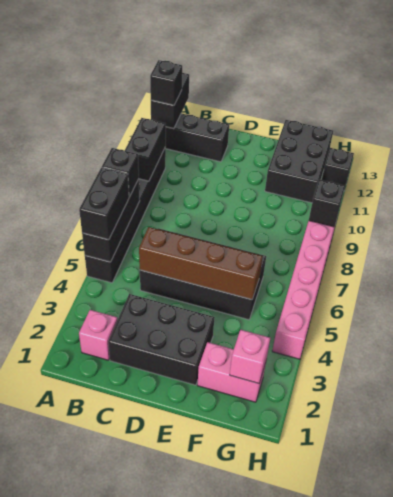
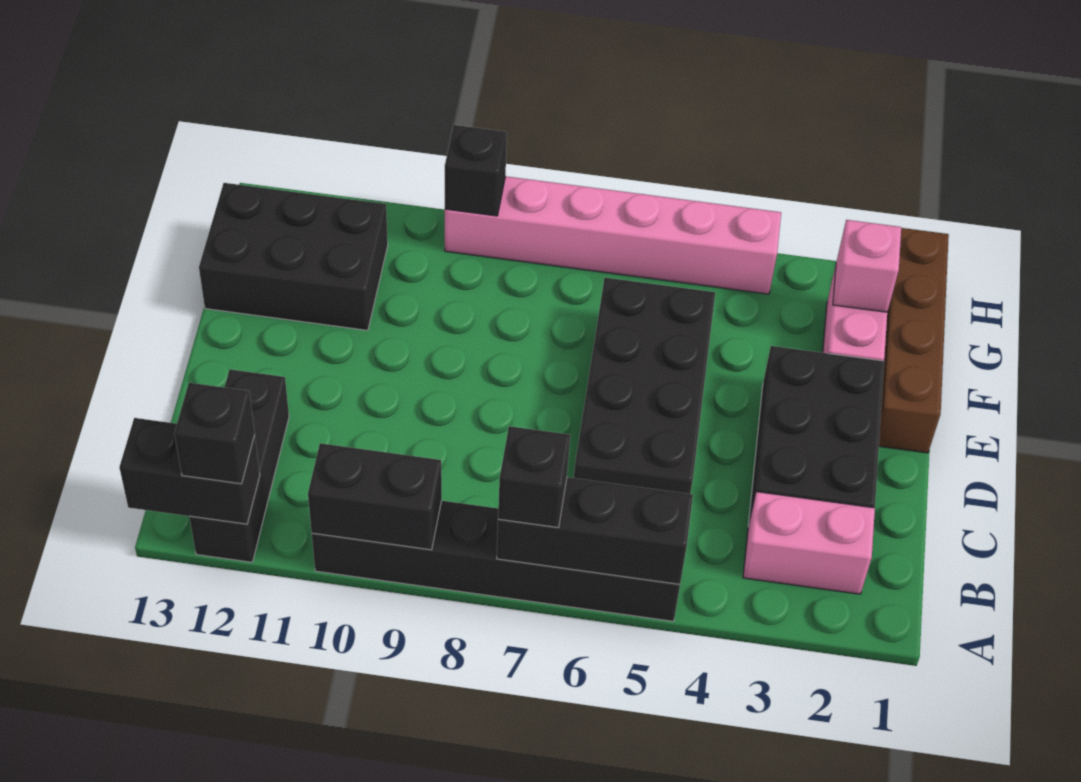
black brick A5:A6 level 3 -> none
pink brick B2 level 1 -> pink brick B2:B3 level 1
brown brick C5:F5 level 2 -> brown brick E1:H1 level 1
black brick H12 level 1 -> none

